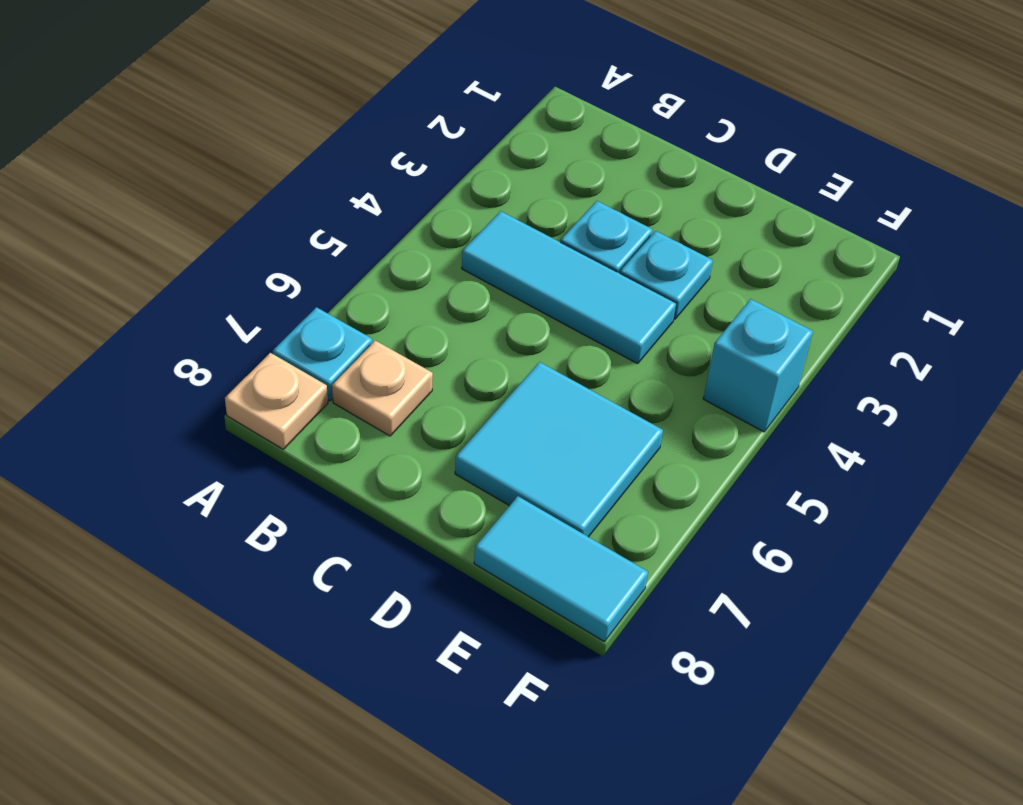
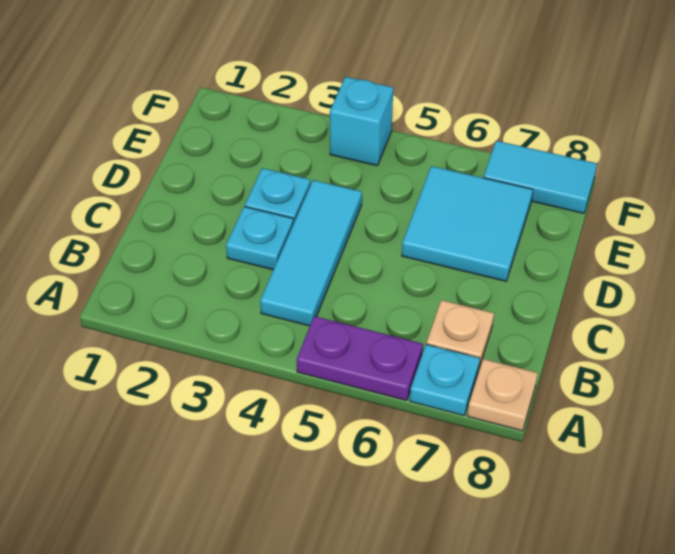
none -> purple plate A5:A6 level 1
cyan tile E8:F8 level 1 -> cyan tile F7:F8 level 1

